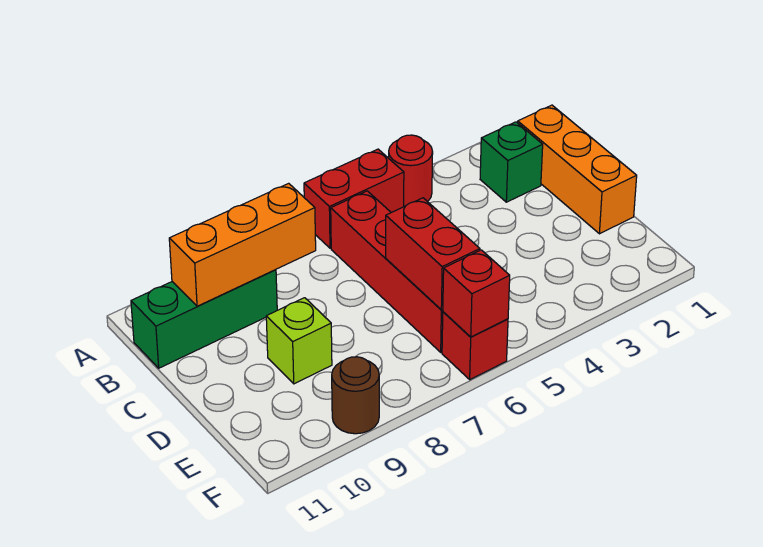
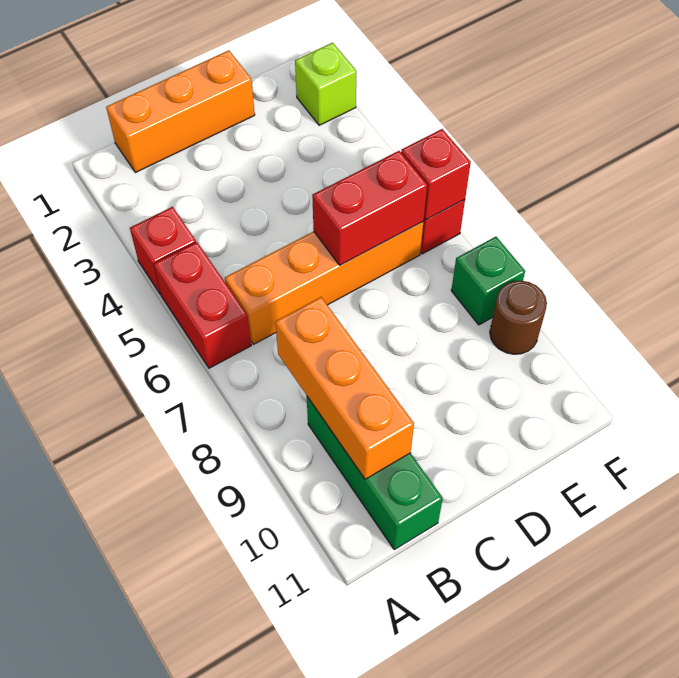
red round brick A4 level 1 -> red brick A4 level 1
green brick B2 level 1 -> green brick F8 level 1
red brick B6:E6 level 1 -> orange brick B6:E6 level 1
lime brick D9 level 1 -> lime brick F2 level 1

